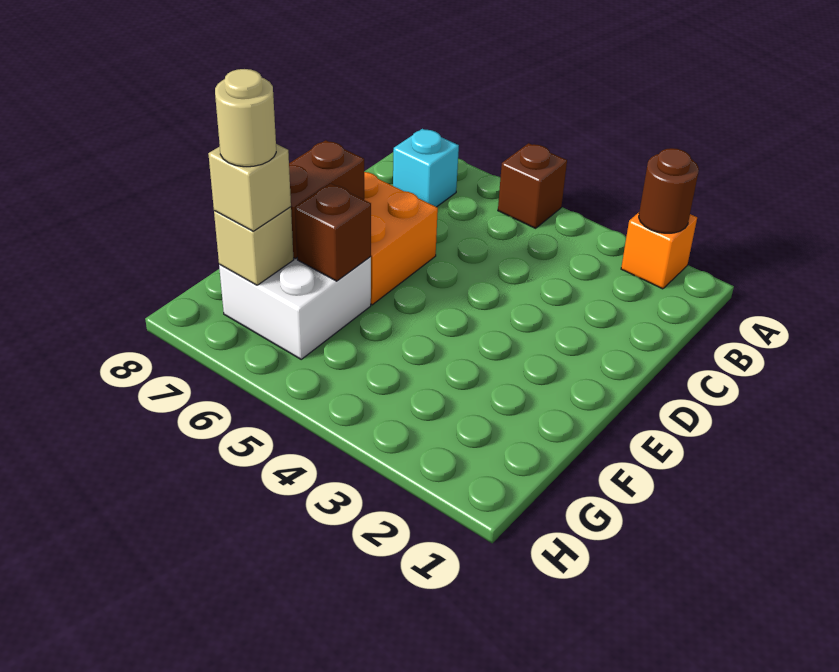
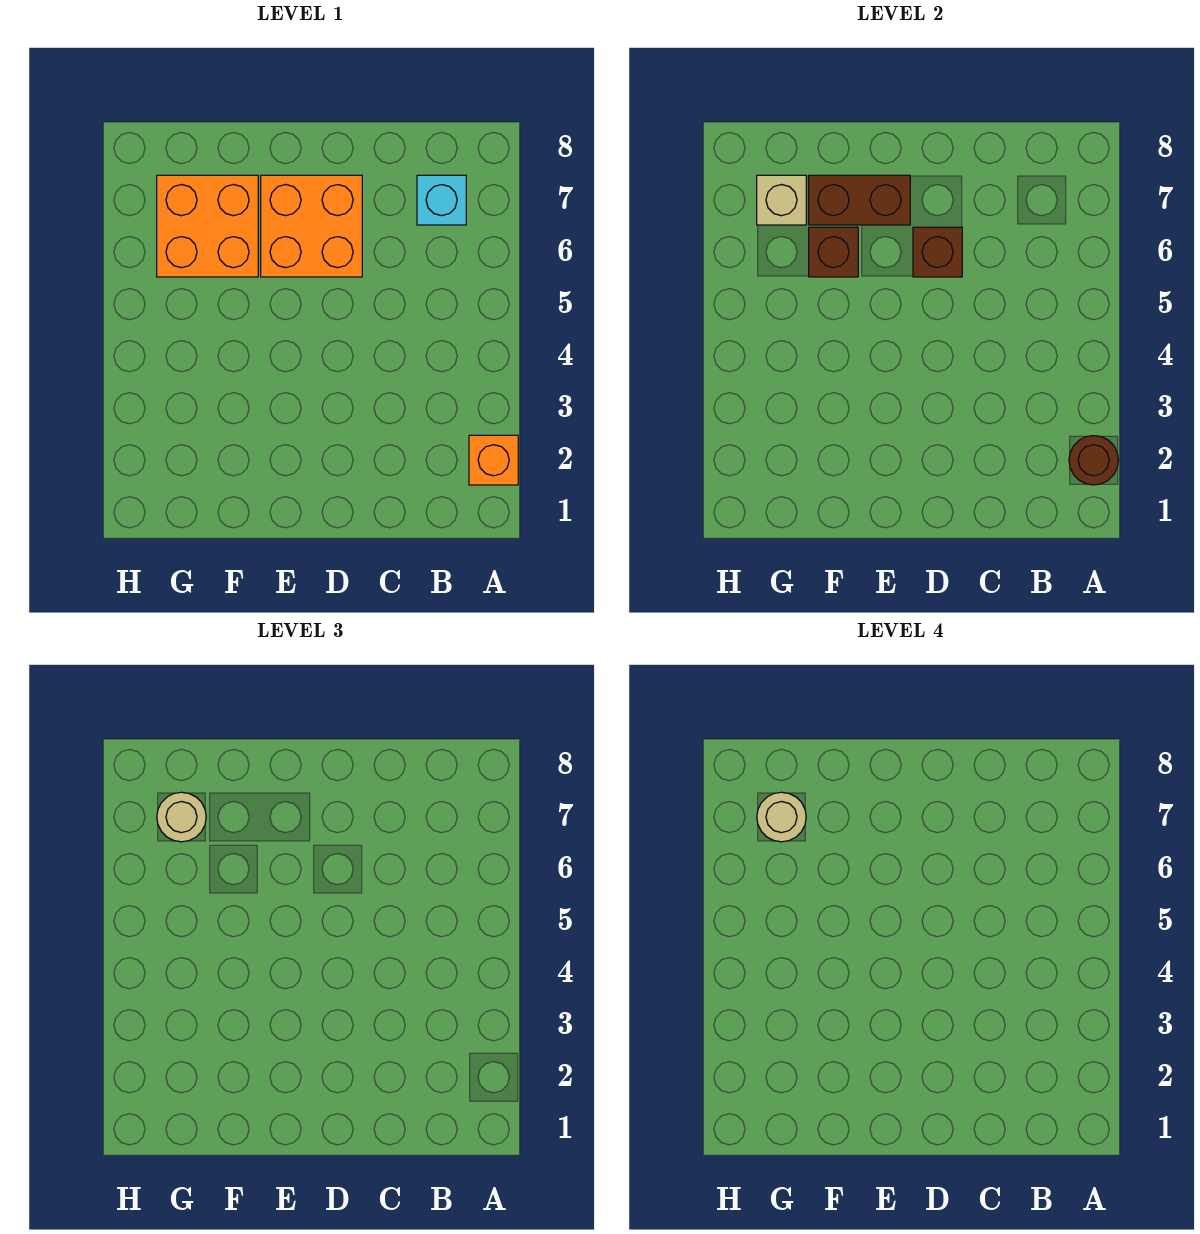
brown brick A5 level 1 -> brown brick D6 level 2
white brick F6:G7 level 1 -> orange brick F6:G7 level 1
tan brick G7 level 3 -> tan round brick G7 level 3

